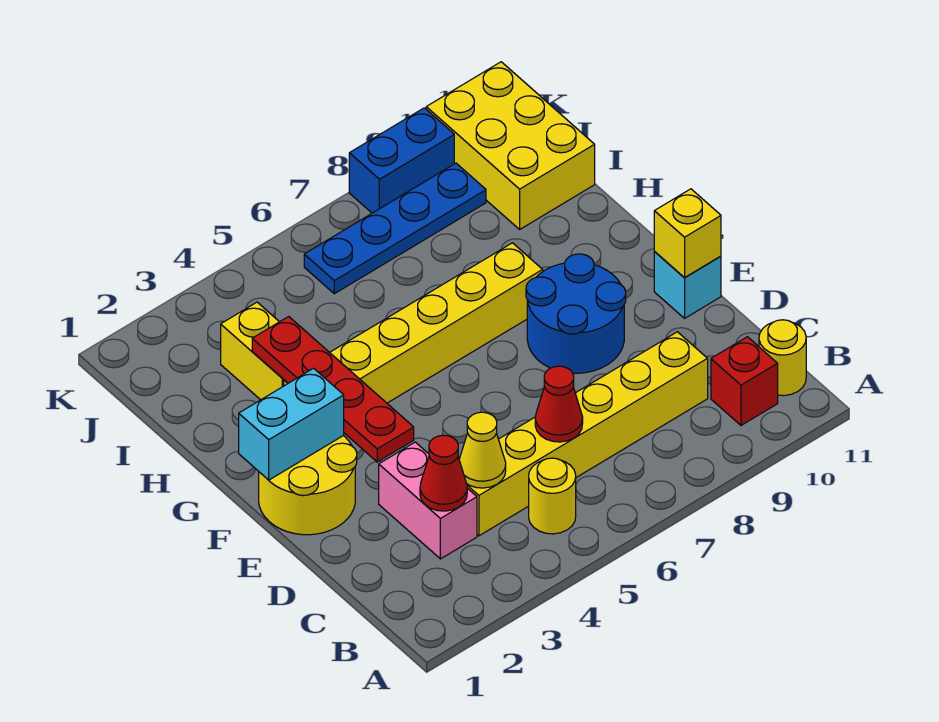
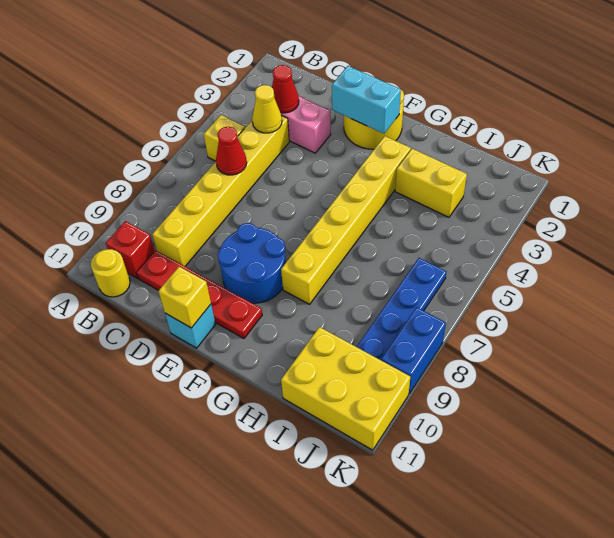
yellow round brick B5 level 1 -> yellow brick B5 level 1
red plate E3:H3 level 2 -> red plate C10:F10 level 1
cyan brick F1:F2 level 2 -> cyan brick E2:F2 level 2

